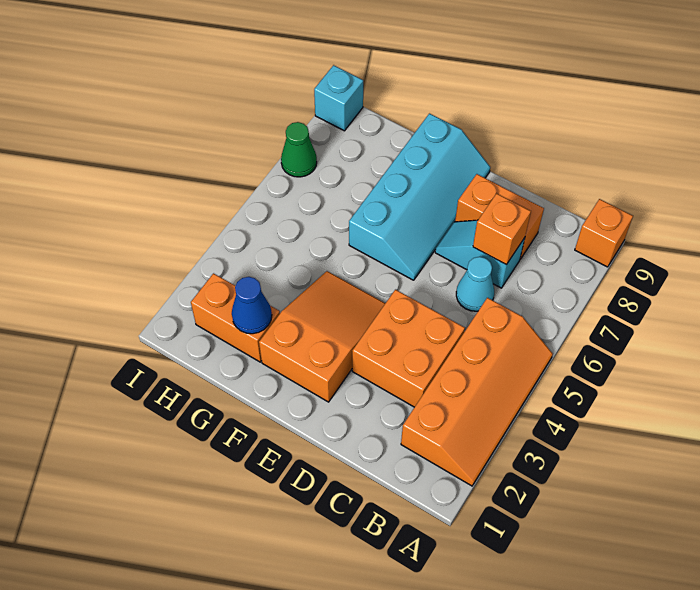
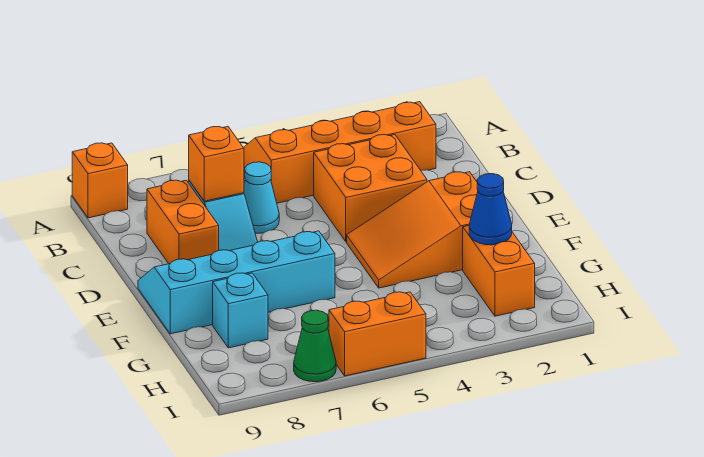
none -> orange brick I5:I6 level 1
cyan brick I9 level 1 -> cyan brick G8 level 1

